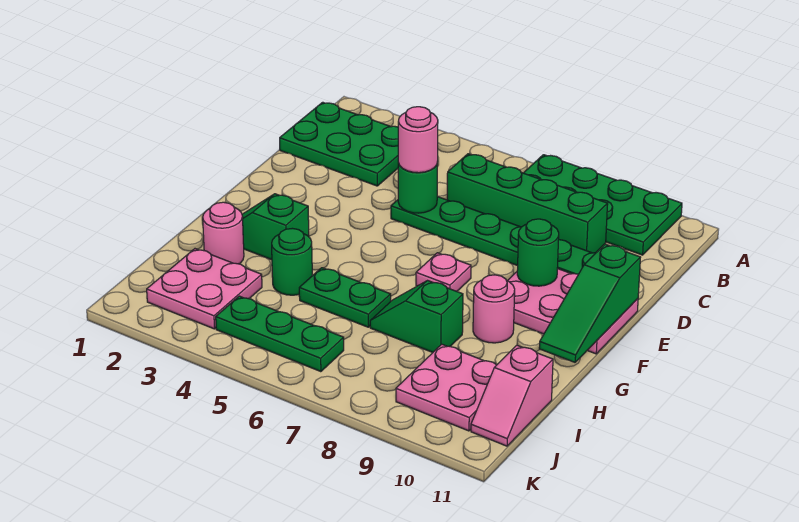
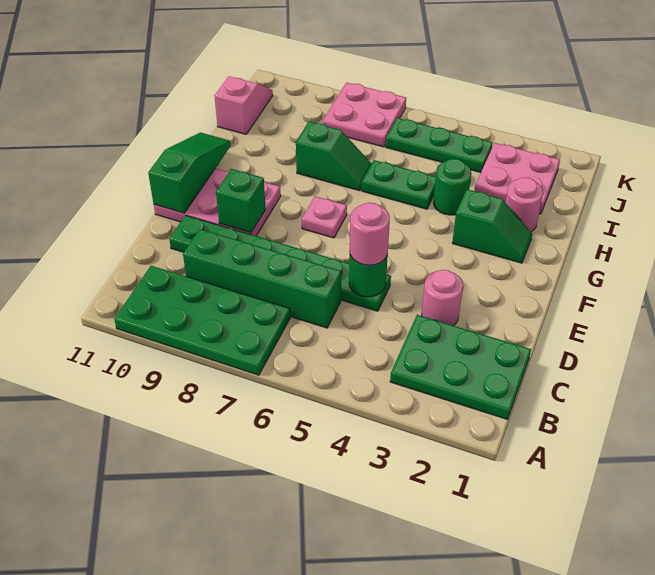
green round brick E9 level 2 -> green brick E9 level 2
pink round brick G9 level 1 -> pink round brick D3 level 1
pink plate I9:J10 level 1 -> pink plate J7:K8 level 1

